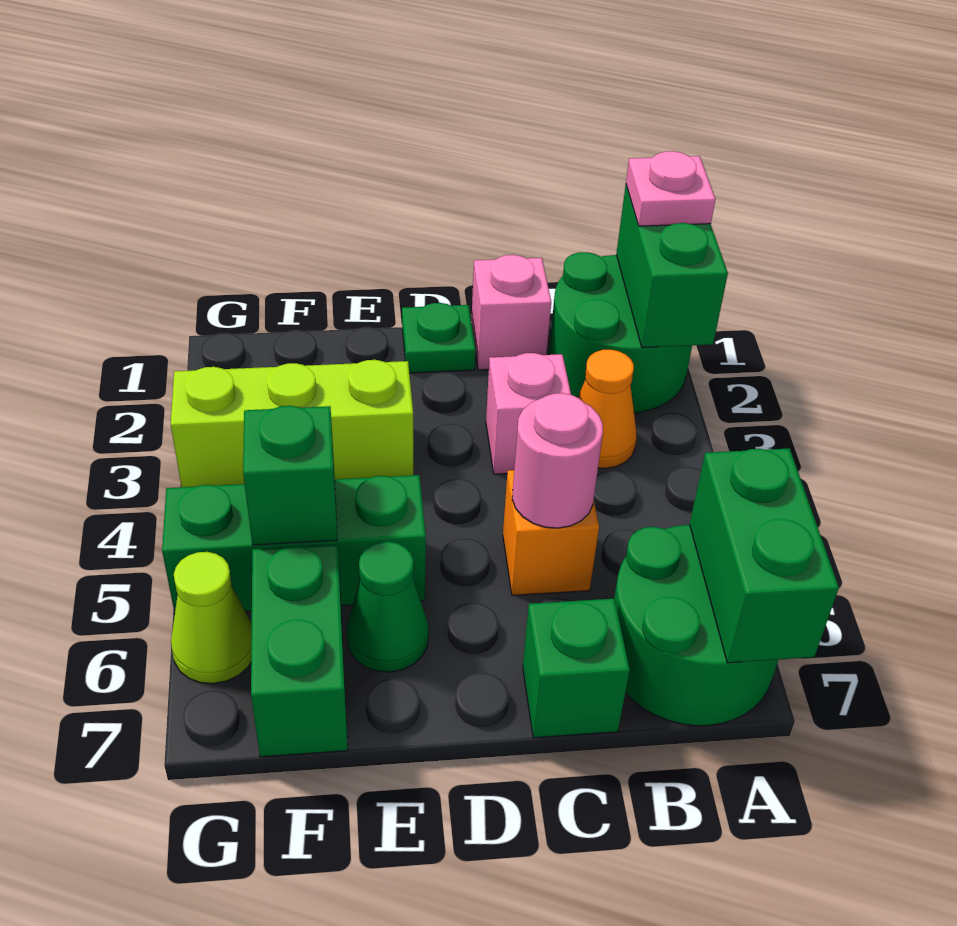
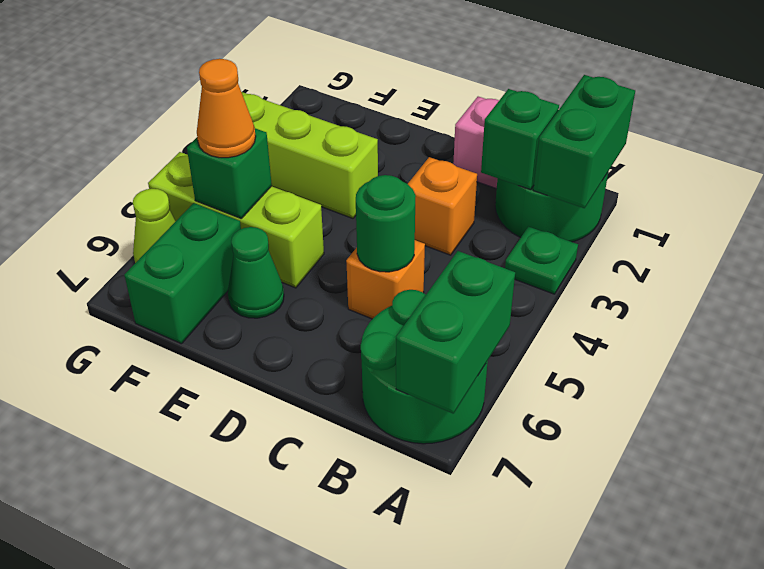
pink plate A1 level 3 -> none
orange cone B3 level 1 -> orange cone F5 level 3
pink brick C3 level 1 -> orange brick C3 level 1
pink round brick C5 level 2 -> green round brick C5 level 2
green brick C7 level 1 -> green brick B2 level 2
green plate D1 level 1 -> green plate A3 level 1
green brick E5:G5 level 1 -> lime brick E5:G5 level 1

